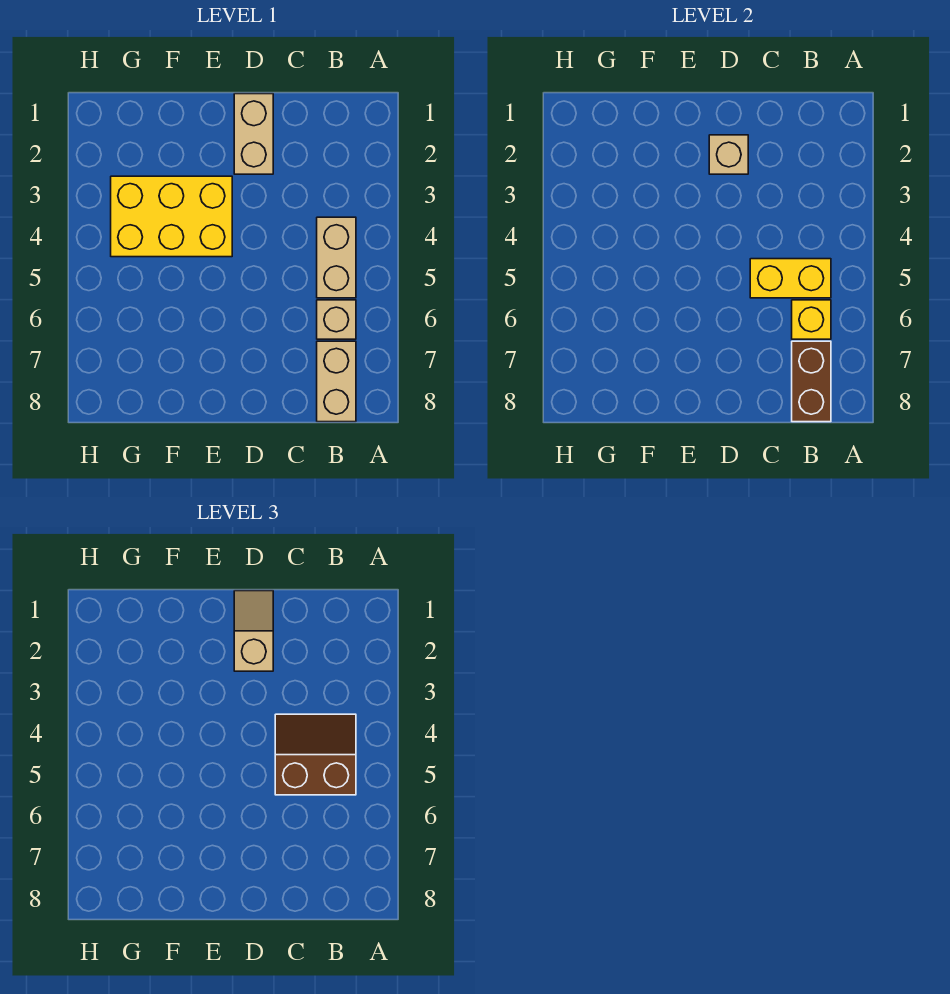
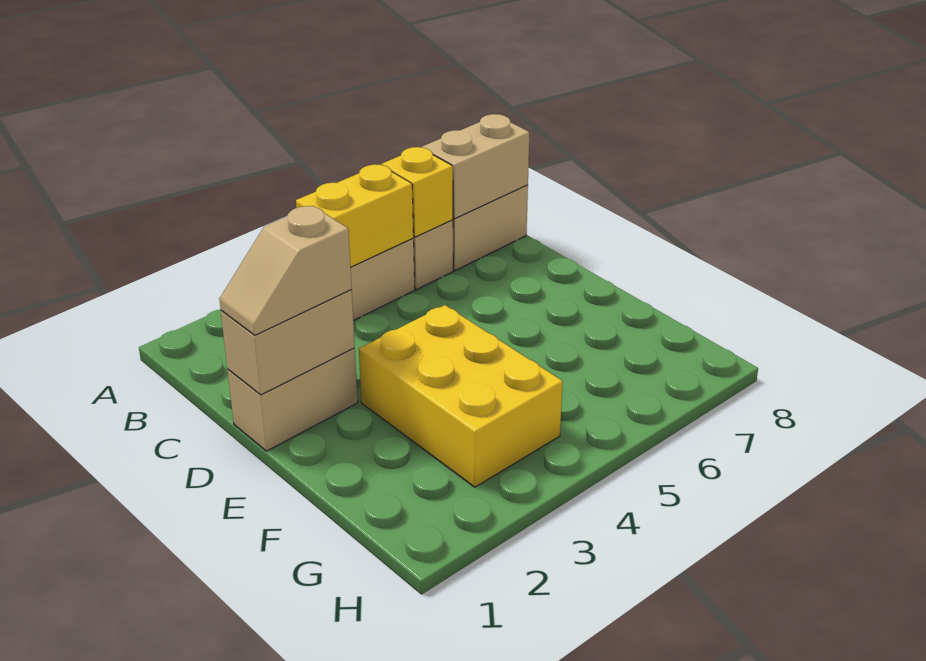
brown slope B4:C5 level 3 top 5 -> none
yellow brick B5:C5 level 2 -> yellow brick B4:B5 level 2
brown brick B7:B8 level 2 -> tan brick B7:B8 level 2
tan brick D2 level 2 -> tan brick D1:D2 level 2

